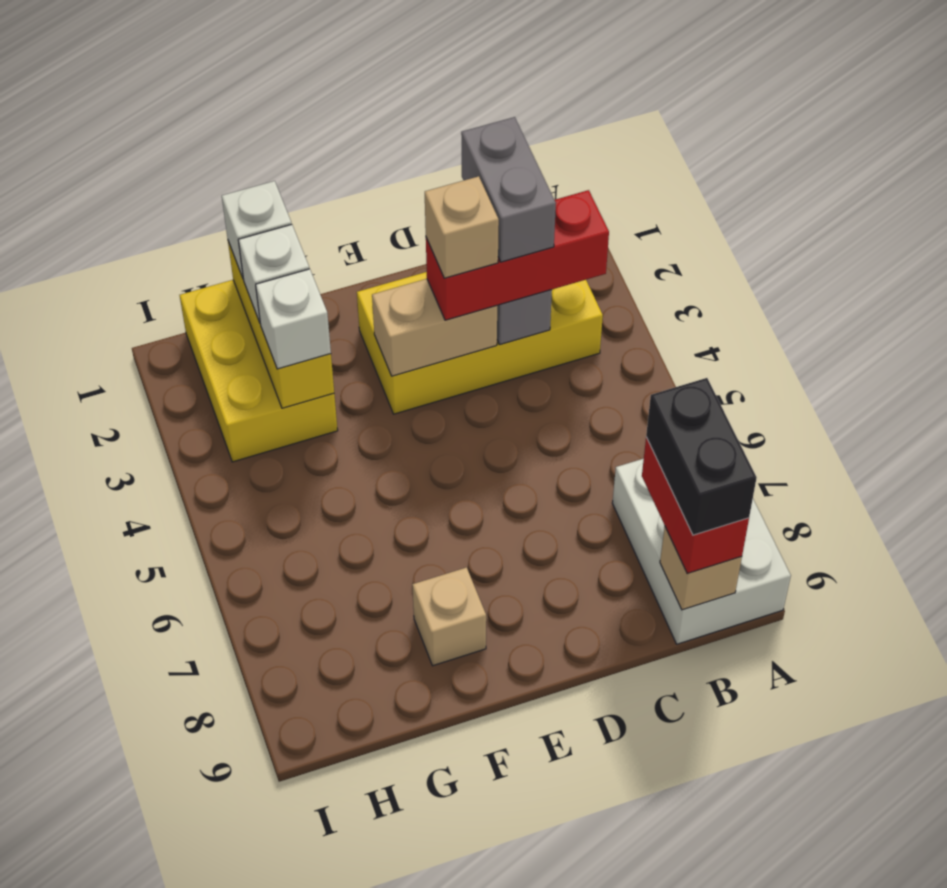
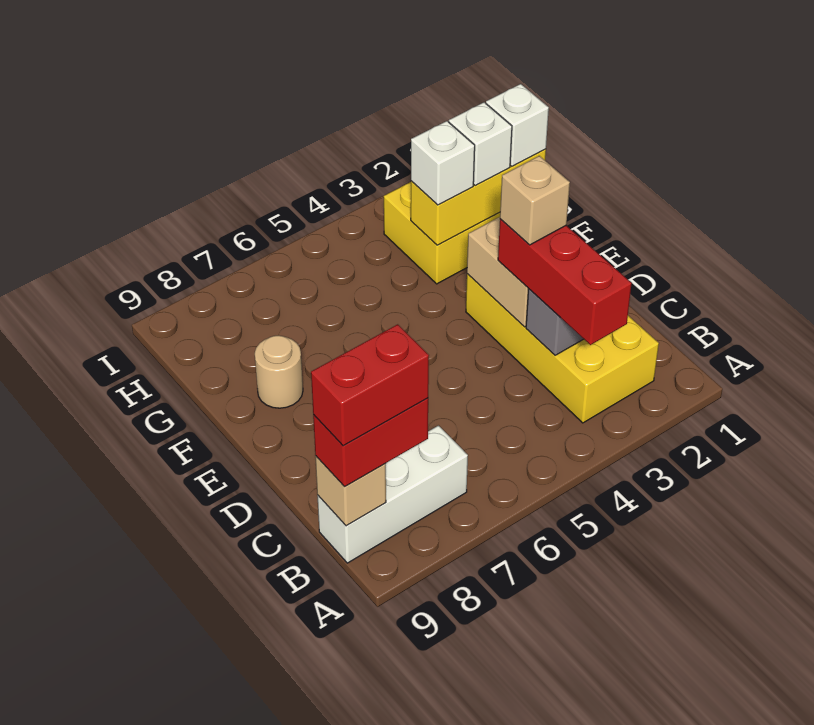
white brick A7:B9 level 1 -> white brick B7:B9 level 1
black brick B8:B9 level 4 -> red brick B8:B9 level 4
grey brick C2:C3 level 4 -> none
tan brick F8 level 1 -> tan round brick F8 level 1

